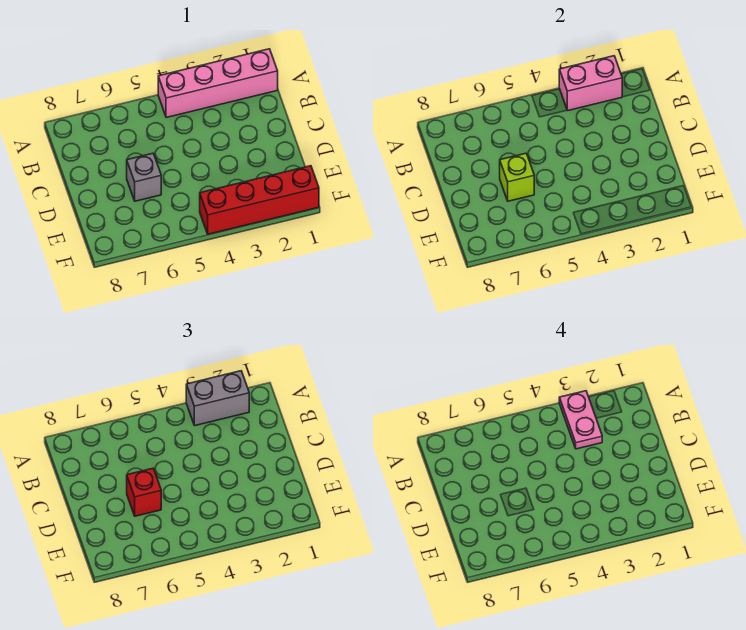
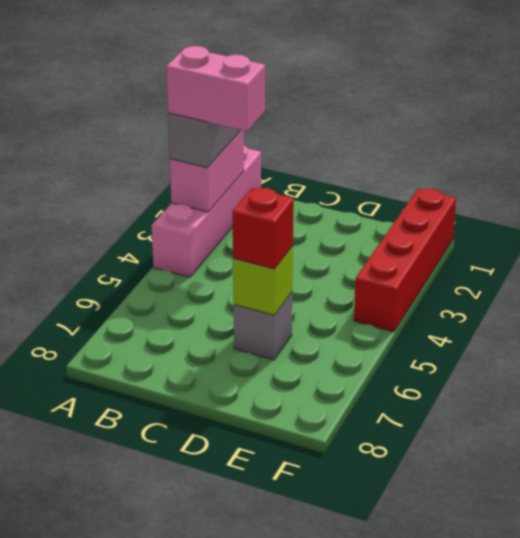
pink plate A3:B3 level 4 -> pink brick A3:B3 level 4

